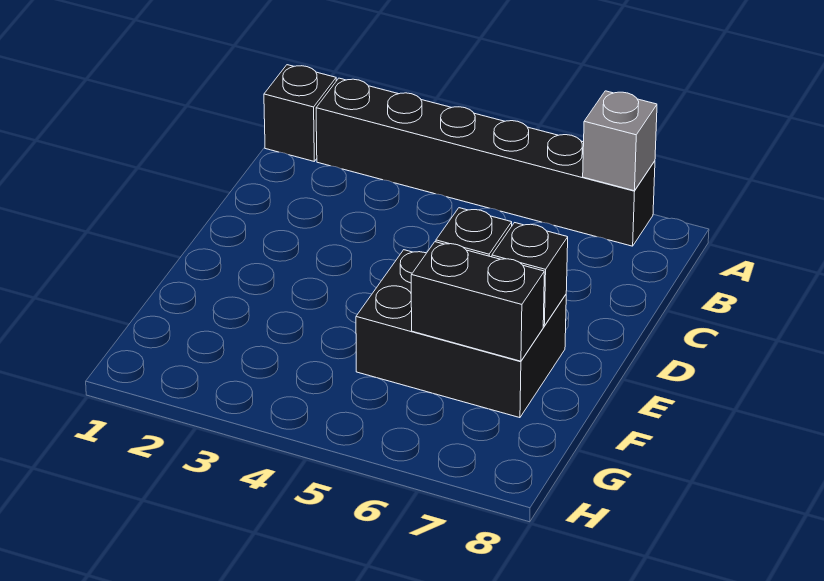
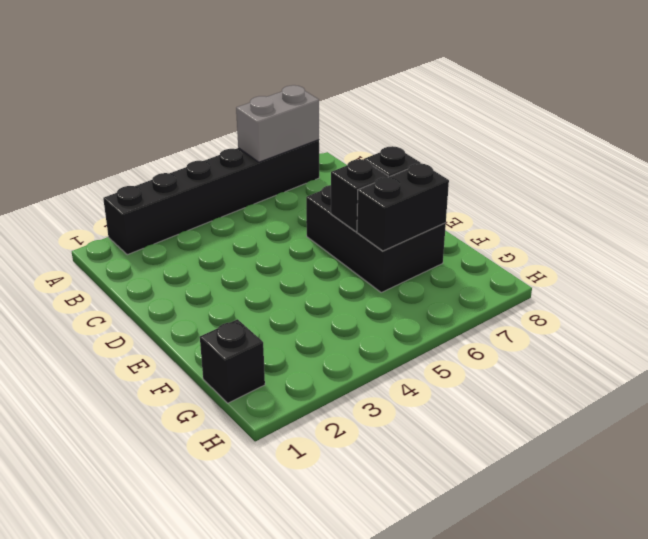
black brick A1 level 1 -> black brick G1 level 1
grey brick A7 level 2 -> grey brick A6:A7 level 2
black brick E5:F7 level 1 -> black brick D6:F7 level 1

